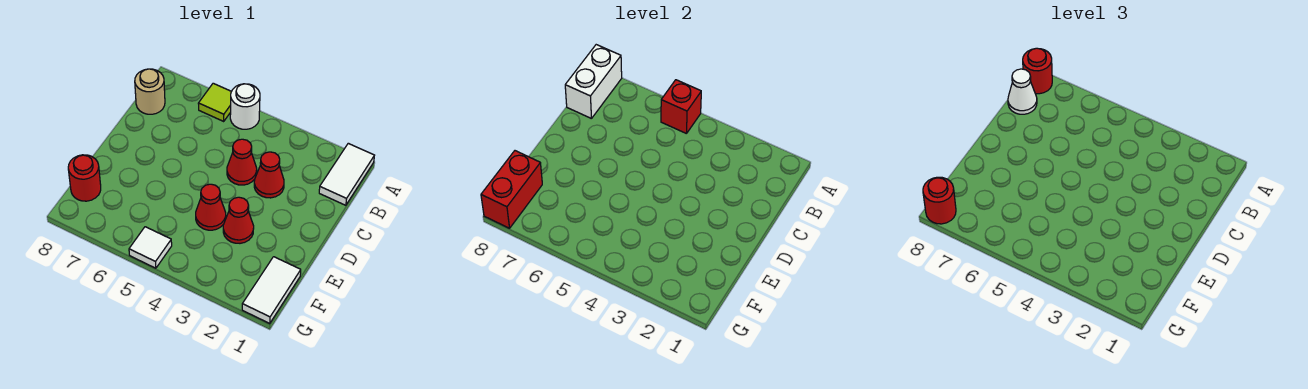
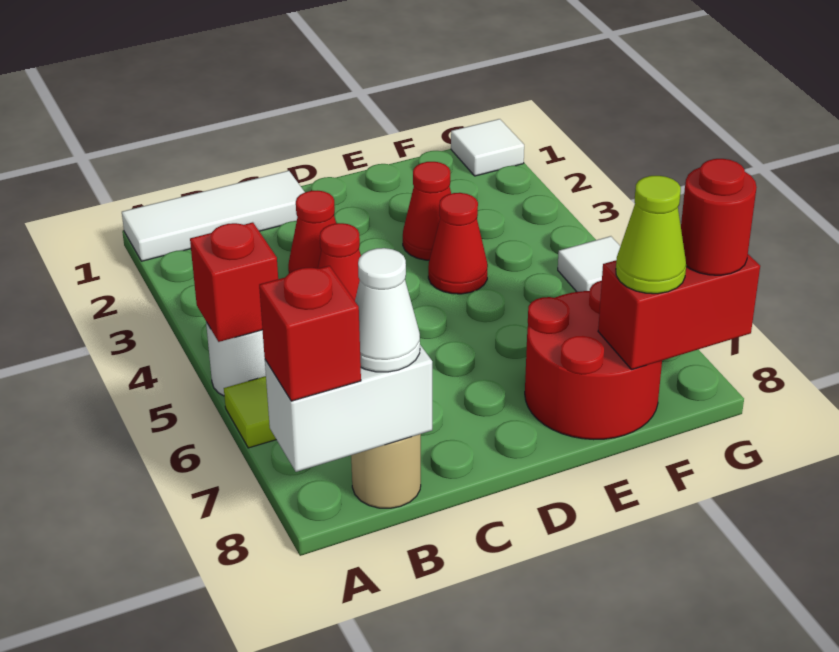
white tile A1:B1 level 1 -> white tile A1:C1 level 1
red round brick A8 level 3 -> red brick A8 level 3
white tile F1:G1 level 1 -> white tile G1 level 1
red round brick F8 level 1 -> red round brick E7:F8 level 1
none -> lime cone F8 level 3

